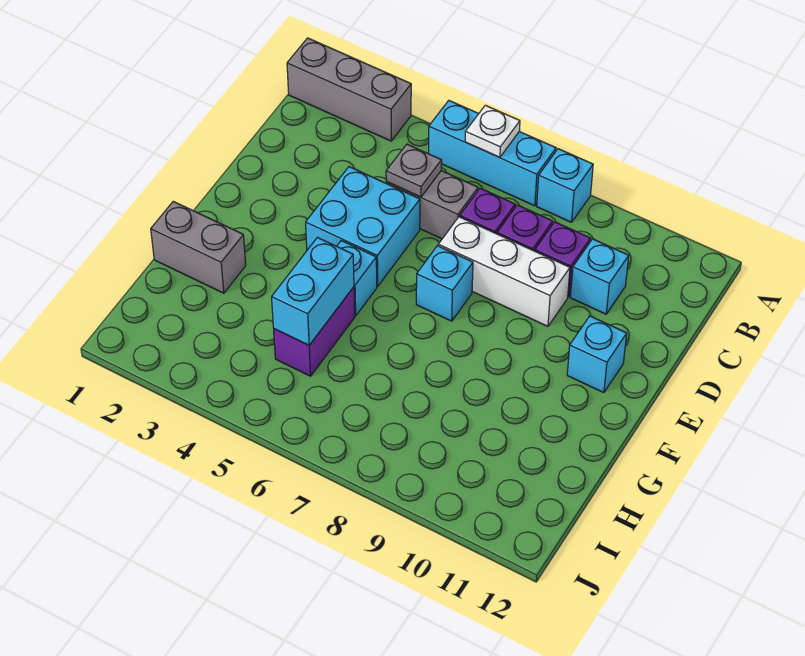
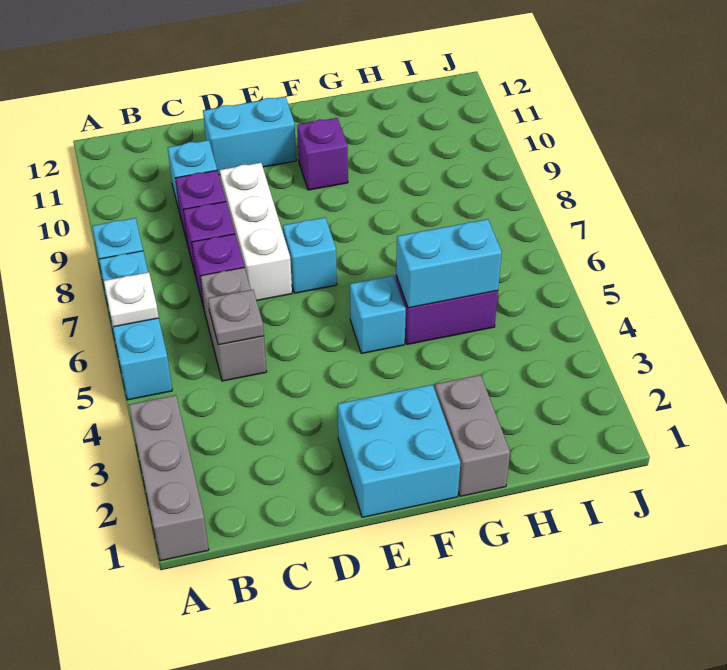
cyan brick D4:E5 level 1 -> cyan brick E1:F2 level 1
cyan brick E11 level 1 -> cyan brick D11:E11 level 1
none -> purple brick F10 level 1

